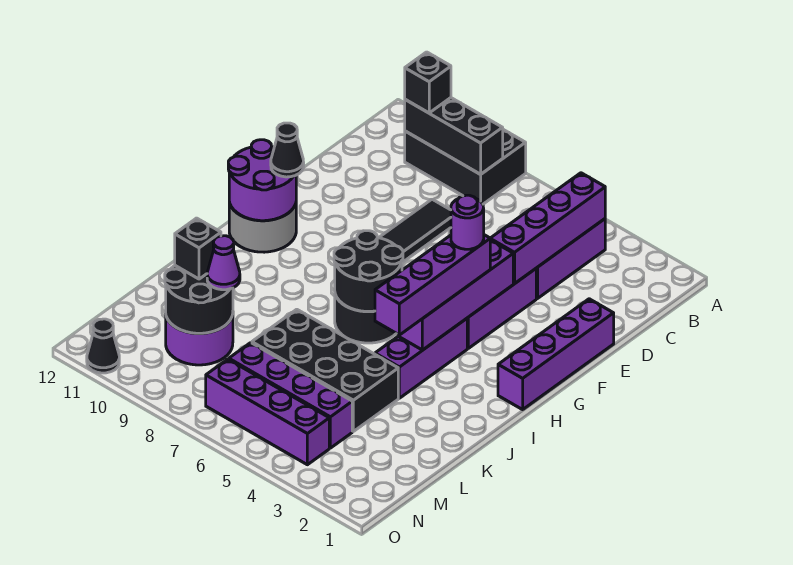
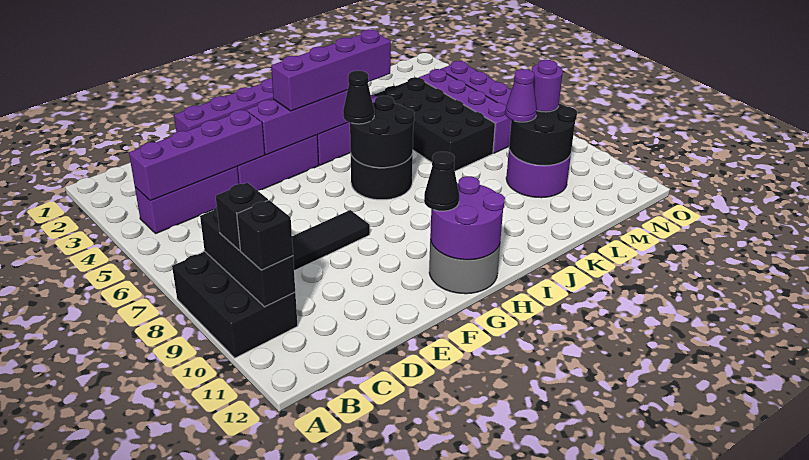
purple round brick G4 level 4 -> purple round brick M9 level 3
black brick L10 level 3 -> black brick B9 level 3
black cone O11 level 1 -> black cone H6 level 3

